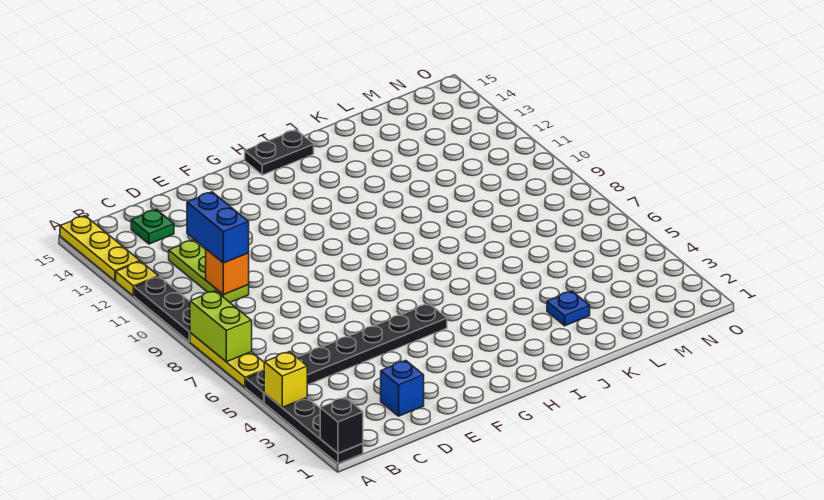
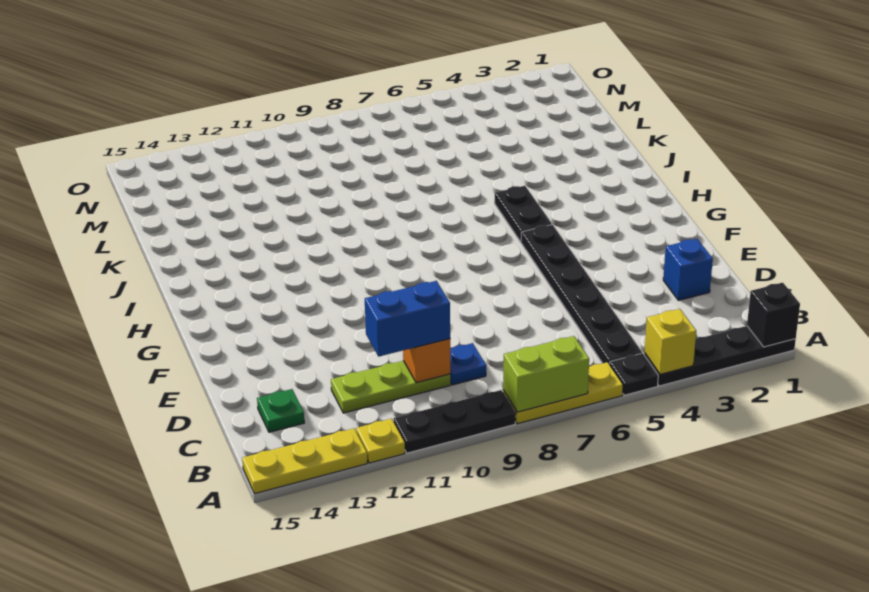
black plate H15:I15 level 1 -> black plate H5:I5 level 1
blue plate K3 level 1 -> blue plate C9 level 1

